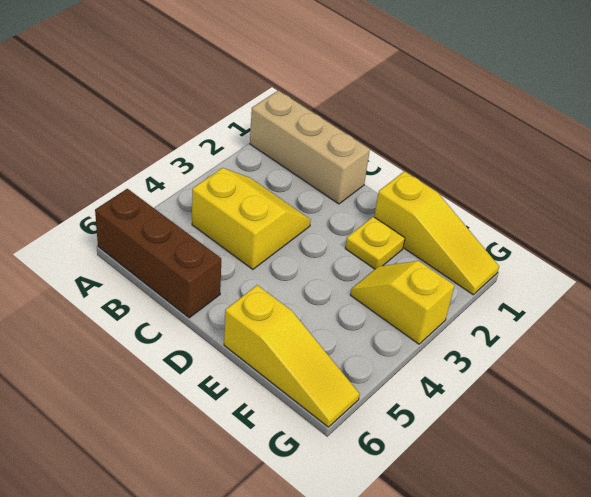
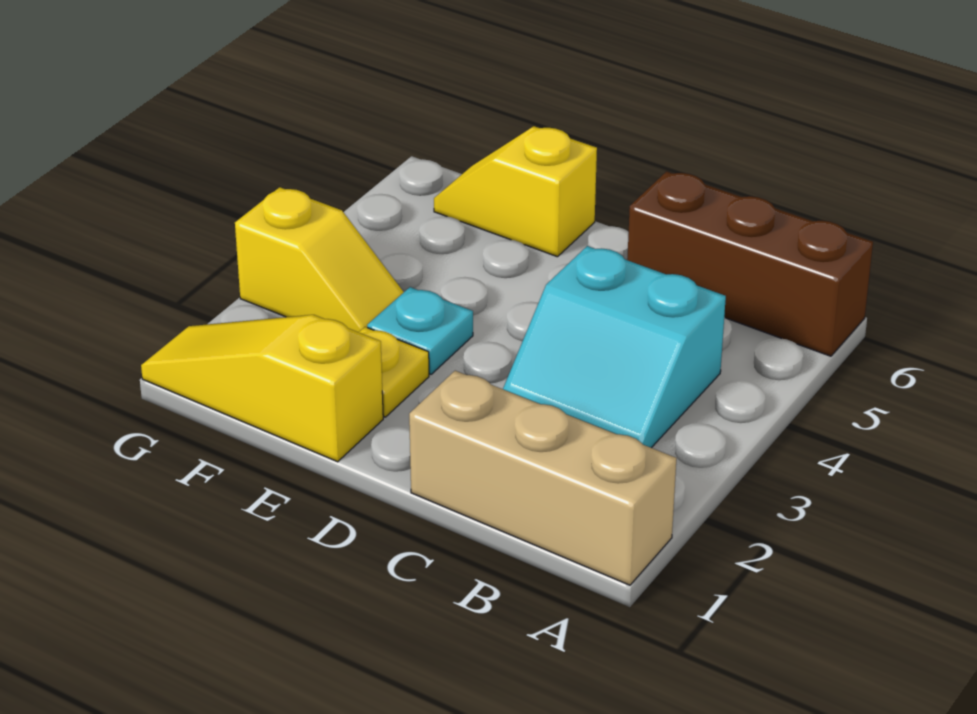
yellow slope B3:C4 level 1 top 4 -> cyan slope B3:C4 level 1 top 4
none -> cyan plate E3 level 1
yellow slope E6:G6 level 1 top E -> yellow slope E6:F6 level 1 top E

